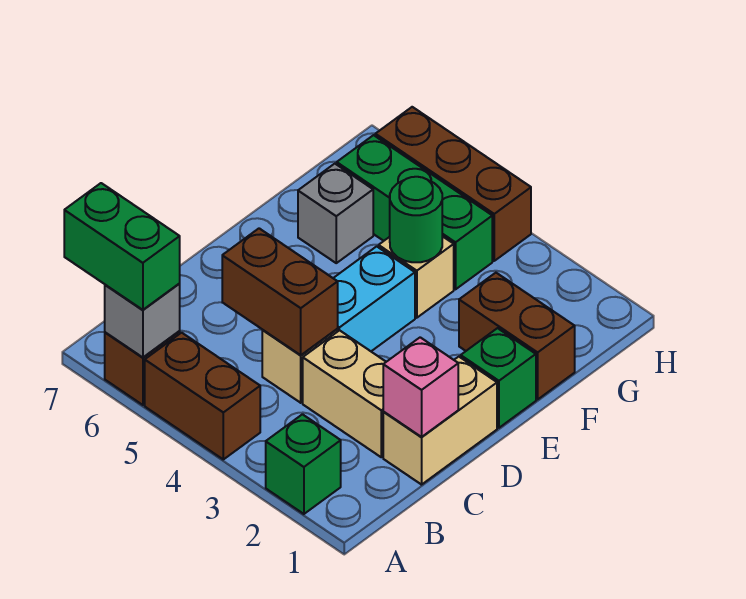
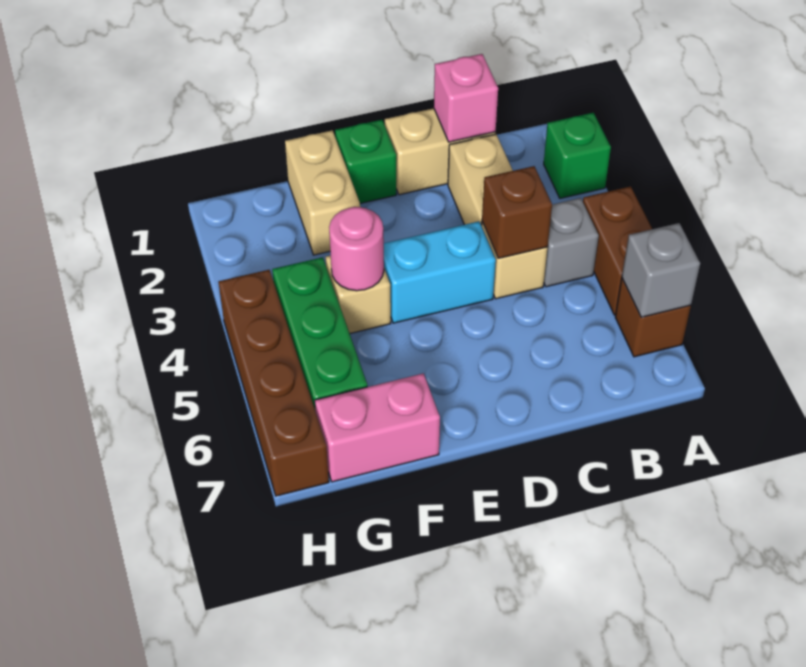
green brick A6:A7 level 3 -> none
brown brick C4:C5 level 2 -> brown brick C4 level 2
brown brick F1:F2 level 1 -> tan brick F1:F2 level 1
green round brick F4 level 2 -> pink round brick F4 level 2
grey brick F6 level 1 -> grey brick B4 level 1
none -> pink brick F7:G7 level 1
brown brick H4:H6 level 1 -> brown brick H4:H7 level 1

